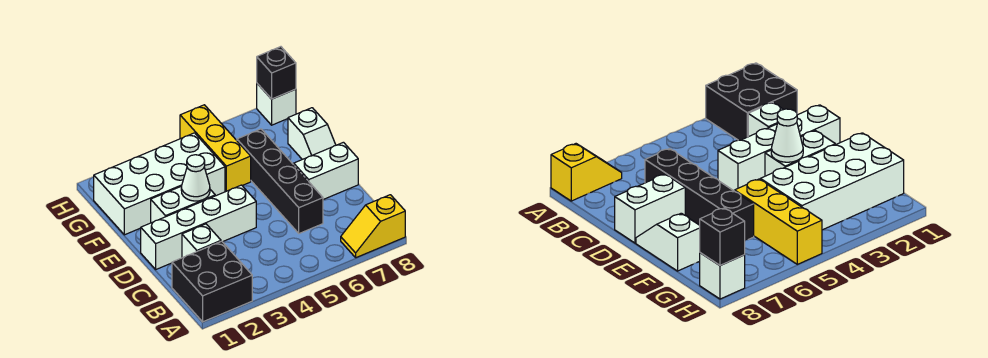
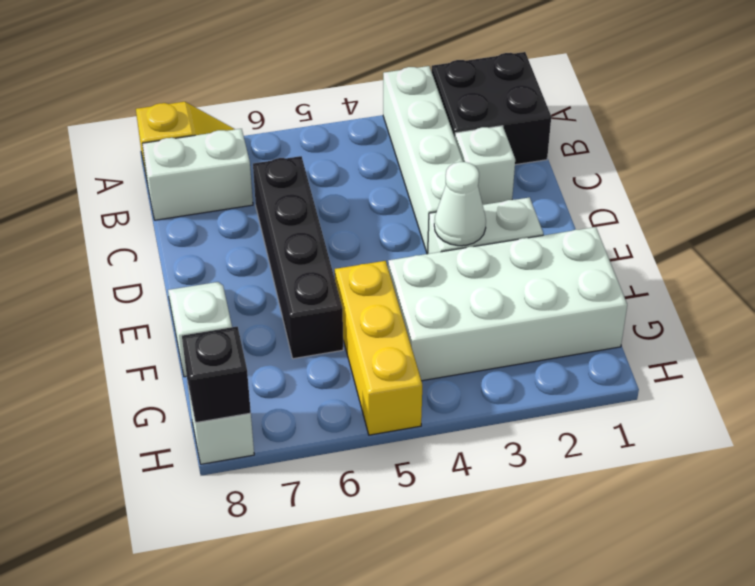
white brick D1:D4 level 1 -> white brick A3:D3 level 1
white brick D7:D8 level 1 -> white brick B7:B8 level 1

